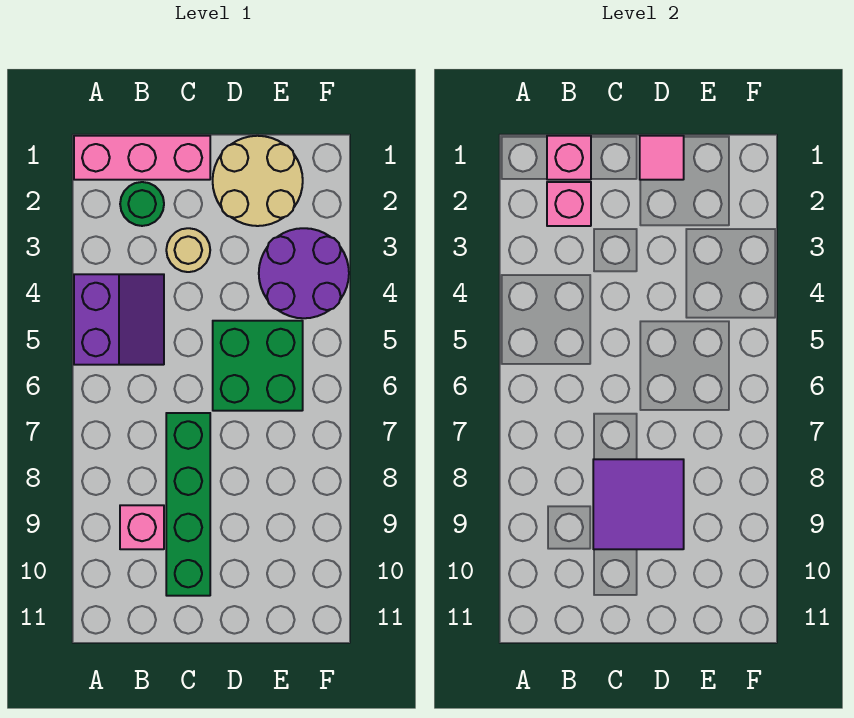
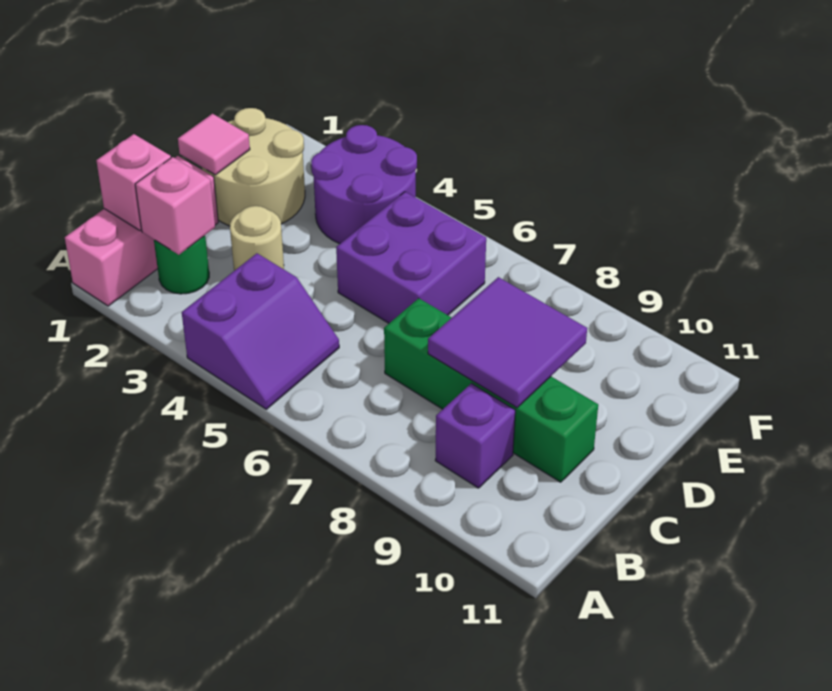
purple slope A4:B5 level 1 top A -> purple slope A4:B5 level 1 top 4
pink brick B9 level 1 -> purple brick B9 level 1
green brick D5:E6 level 1 -> purple brick D5:E6 level 1

